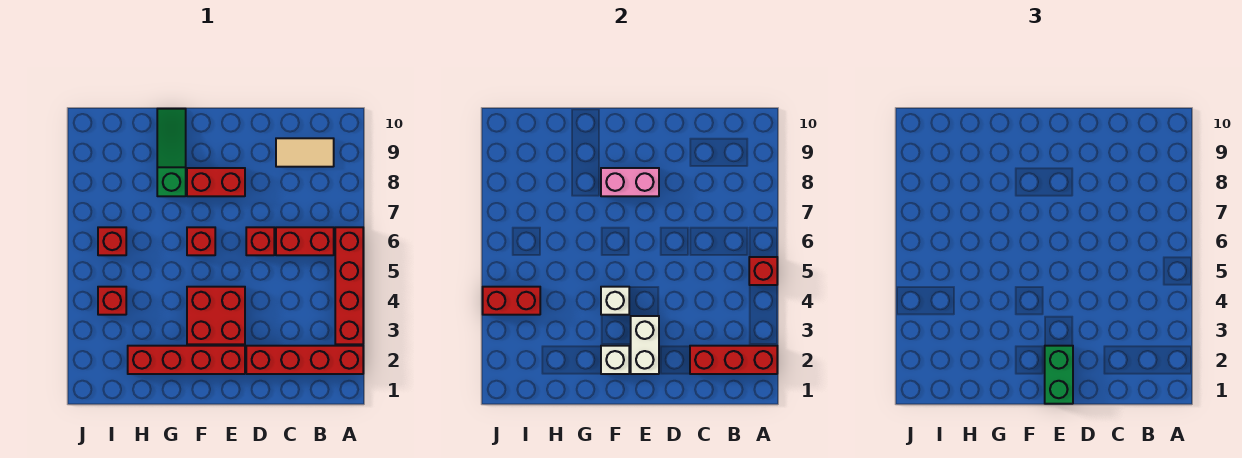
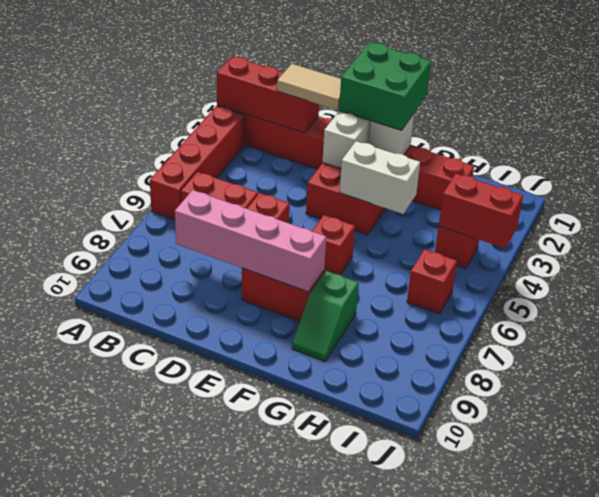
red brick A5 level 2 -> none
tan tile B9:C9 level 1 -> tan tile C2:D2 level 3
green brick E1:E2 level 3 -> green brick E1:F2 level 3
pink brick E8:F8 level 2 -> pink brick C8:F8 level 2
white brick F4 level 2 -> white brick F4:G4 level 2
green slope G8:G10 level 1 top 8 -> green slope G8:G9 level 1 top 8

